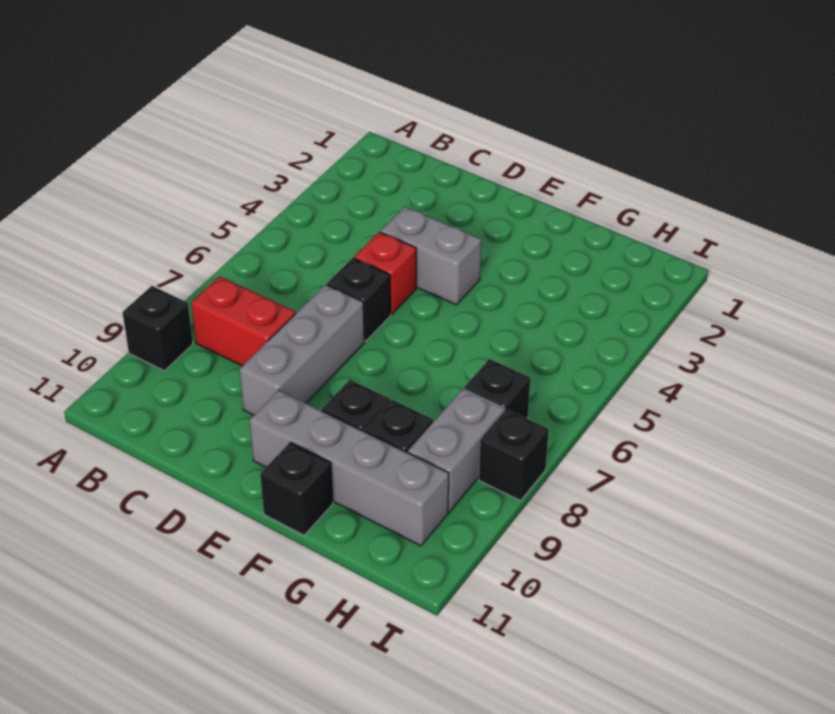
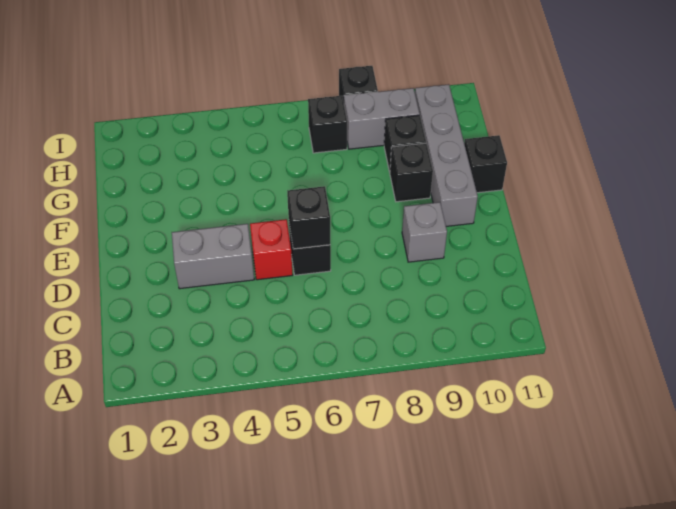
black brick A9 level 1 -> black brick D6 level 2
red brick B8:C8 level 1 -> none
grey brick D4:E4 level 1 -> grey brick D3:D4 level 1
grey brick D7:D9 level 1 -> grey brick D9 level 1

